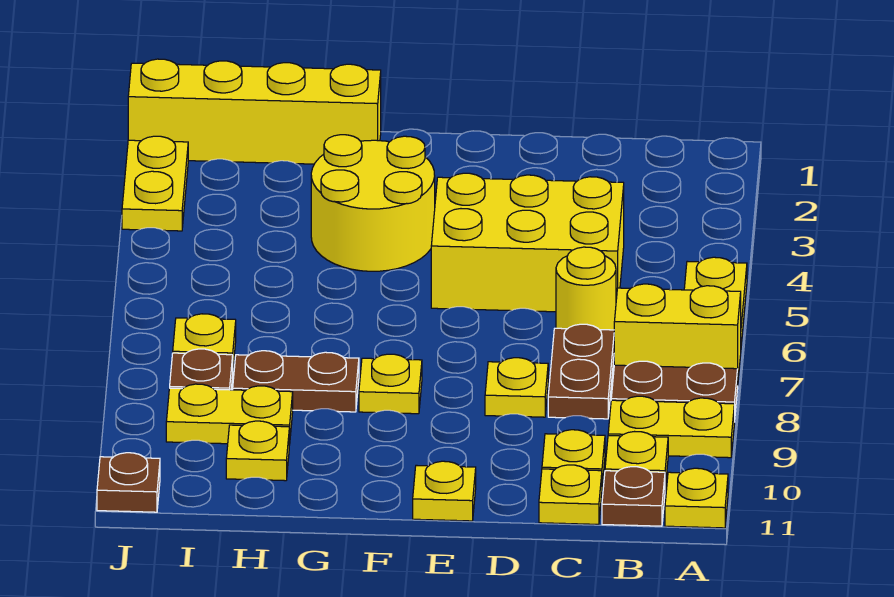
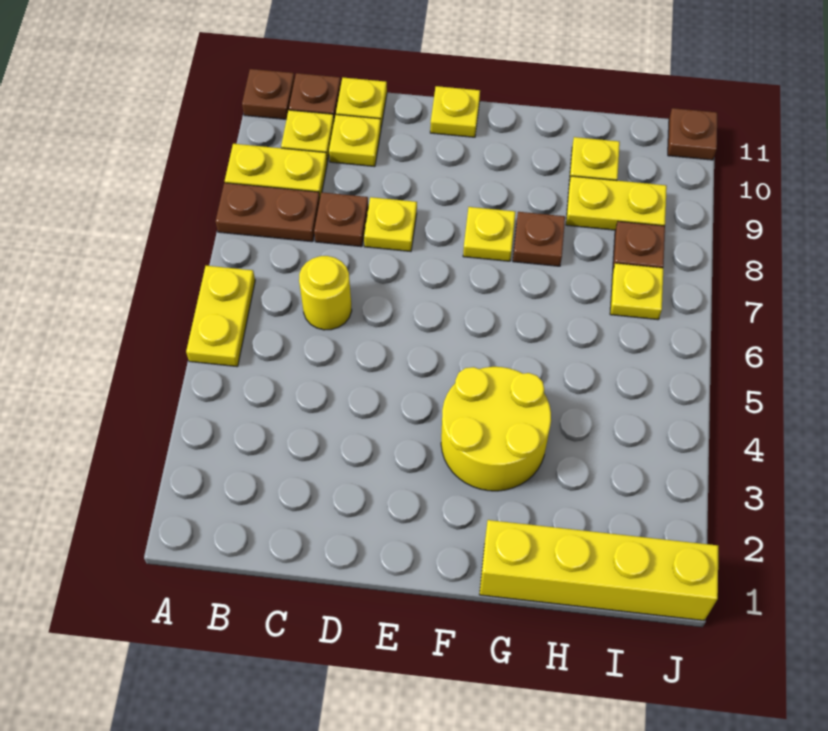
yellow brick A7:B7 level 1 -> none
yellow plate A11 level 1 -> brown plate A11 level 1
yellow brick C4:E5 level 1 -> none
brown plate C7:C8 level 1 -> brown plate C8 level 1
brown plate G8:H8 level 1 -> brown plate G8 level 1
yellow plate J2:J3 level 1 -> none

